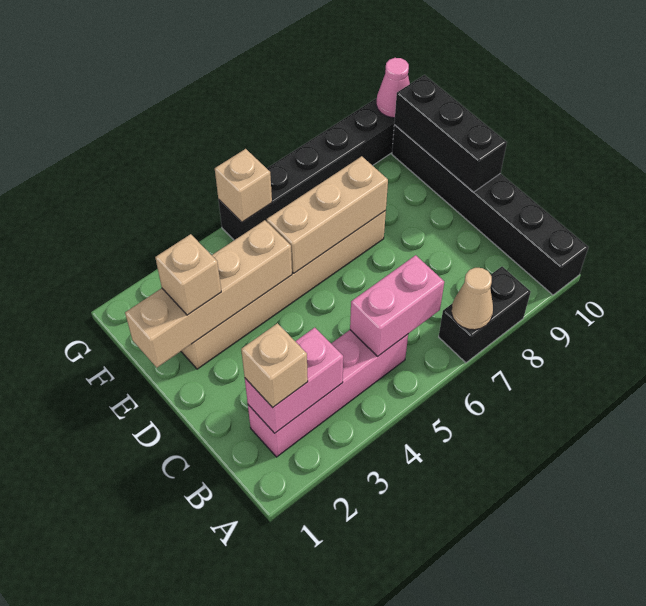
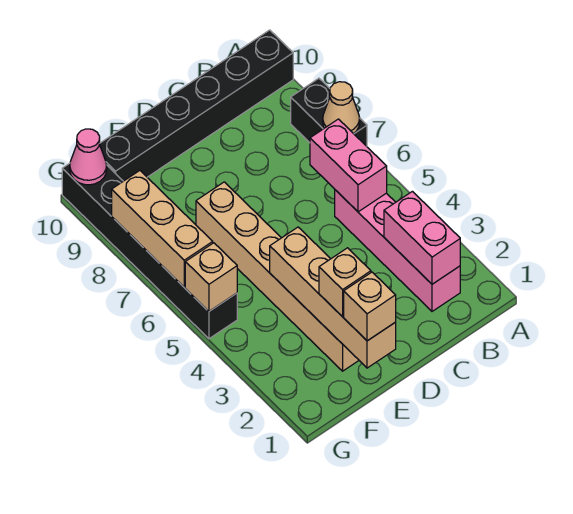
tan brick B2 level 3 -> tan brick E1 level 3
black brick D10:F10 level 2 -> none
tan brick E5:E7 level 2 -> tan brick G6:G8 level 2

